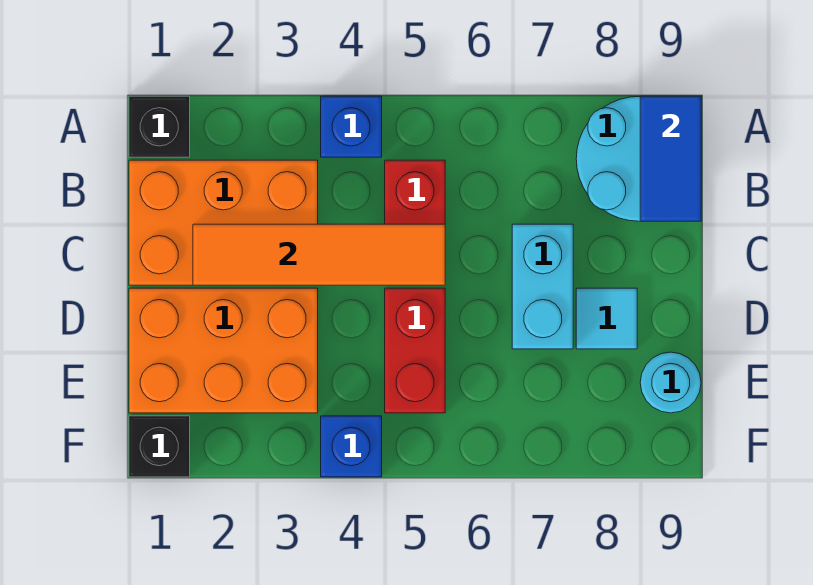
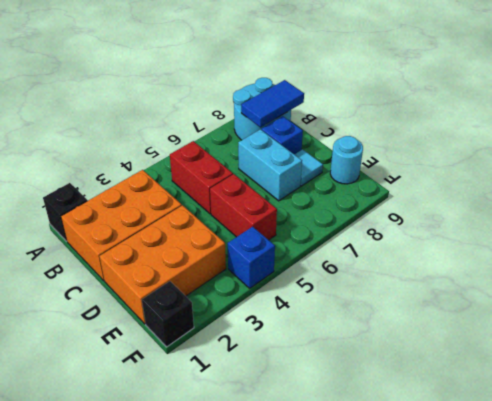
blue brick A4 level 1 -> blue brick C8 level 1
blue tile A9:B9 level 2 -> blue tile B8:B9 level 2
orange tile C2:C5 level 2 -> none

